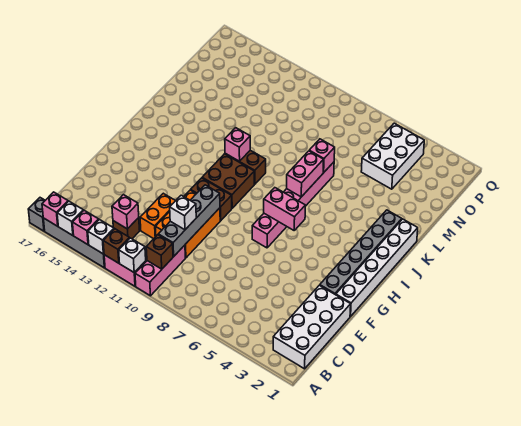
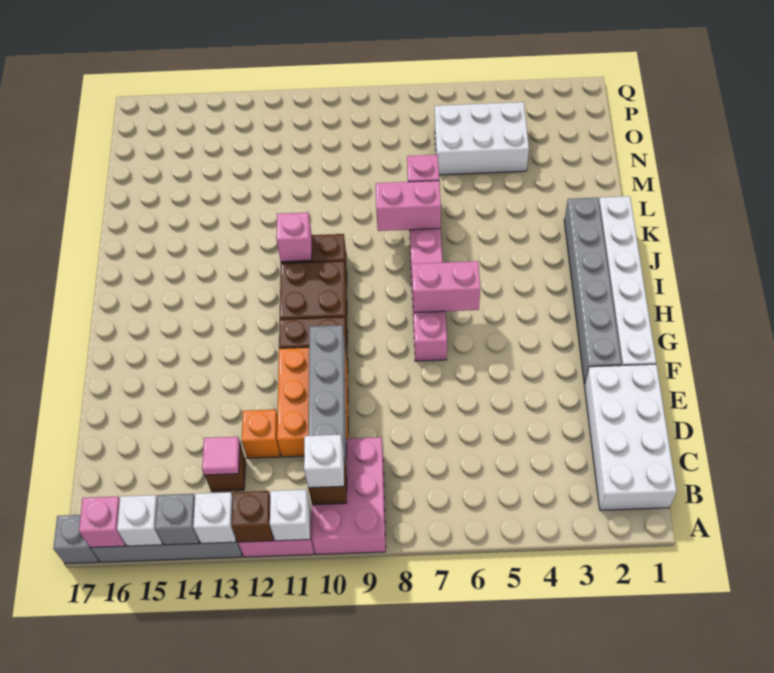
pink brick A10:C10 level 1 -> pink brick A9:C10 level 1
pink brick A14 level 2 -> grey brick A14 level 2
pink brick C13 level 2 -> pink tile C13 level 2
white brick D10 level 3 -> white brick B10 level 3
orange brick D12:E12 level 1 -> orange brick D12 level 1
pink brick J7:K7 level 2 -> pink brick K7:K8 level 2
white brick N4:P5 level 1 -> white brick N4:O6 level 1

